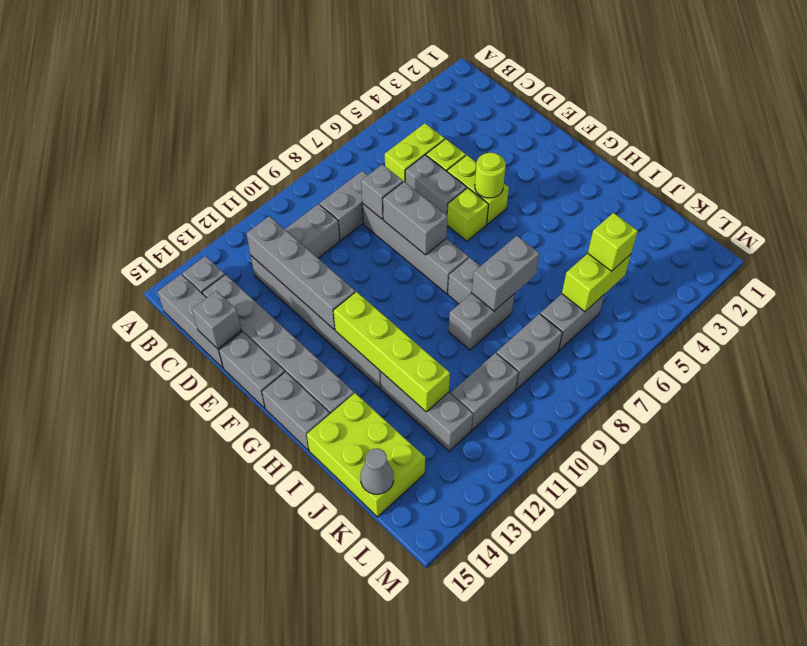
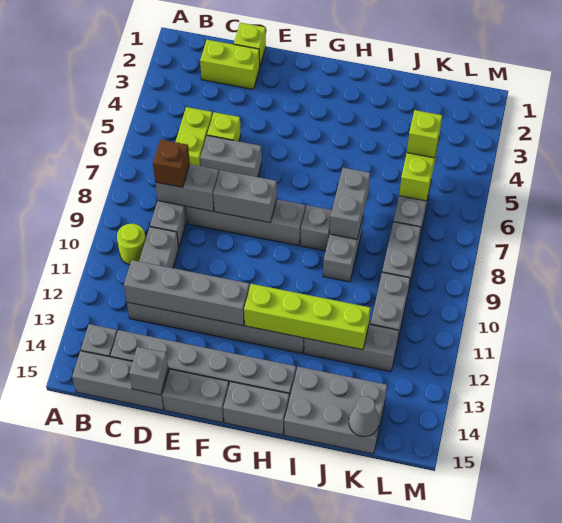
none -> brown brick C8 level 3
grey brick D8 level 2 -> grey brick C8:D8 level 2
lime brick E5:F5 level 1 -> lime brick C2:D2 level 1
lime round brick F5 level 2 -> lime round brick B10 level 1
lime brick F6 level 1 -> lime brick D1 level 1
lime brick I14:K15 level 1 -> grey brick I14:K15 level 1

